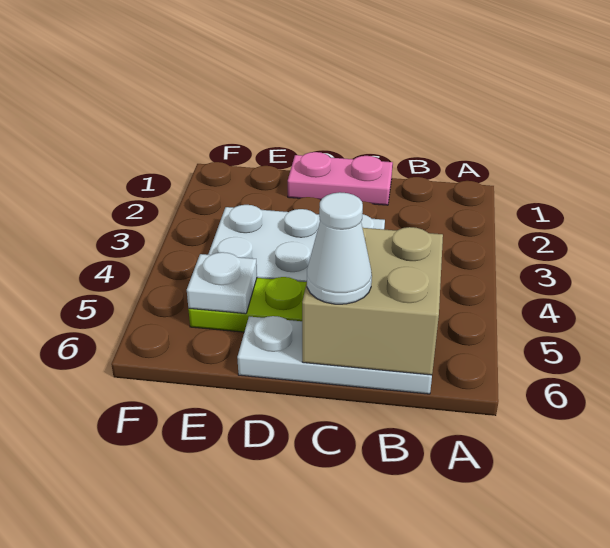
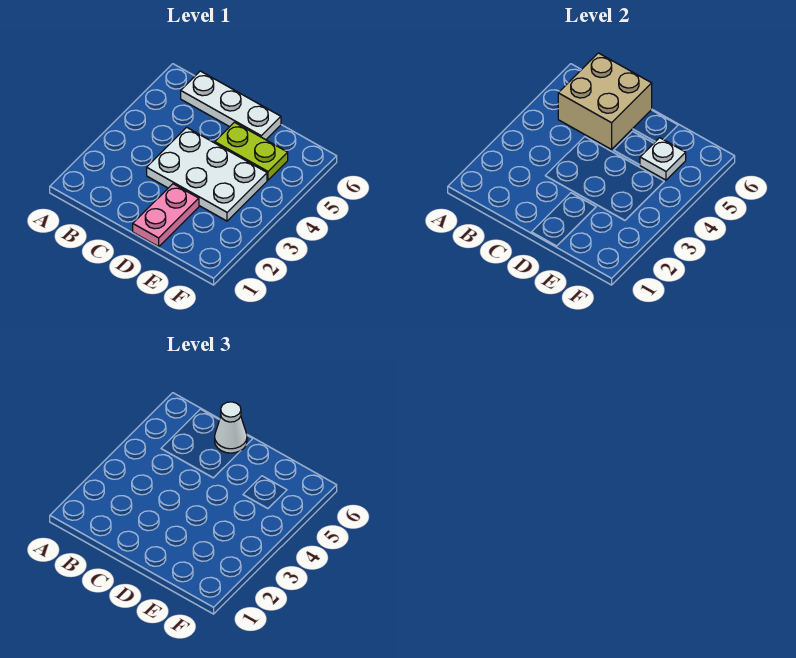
pink plate C1:D1 level 1 -> pink plate D1:D2 level 1

